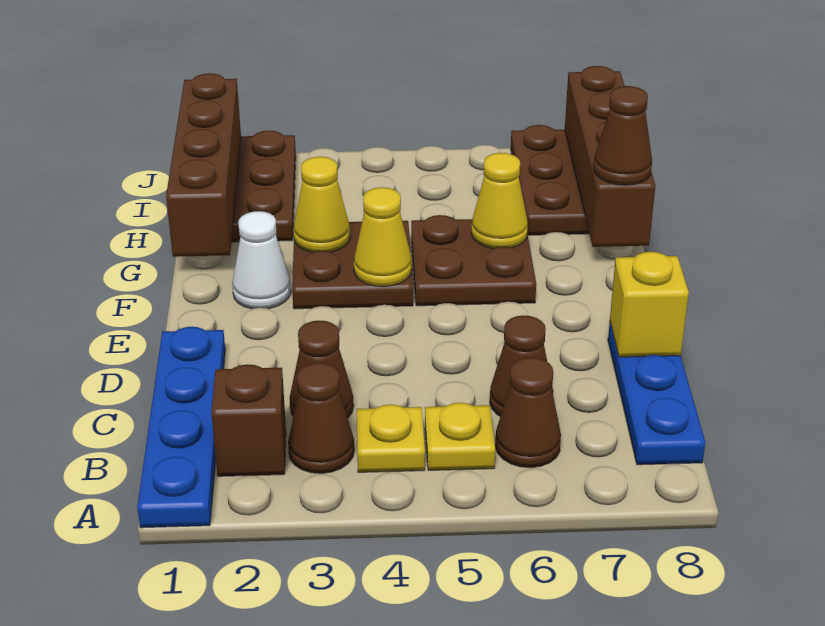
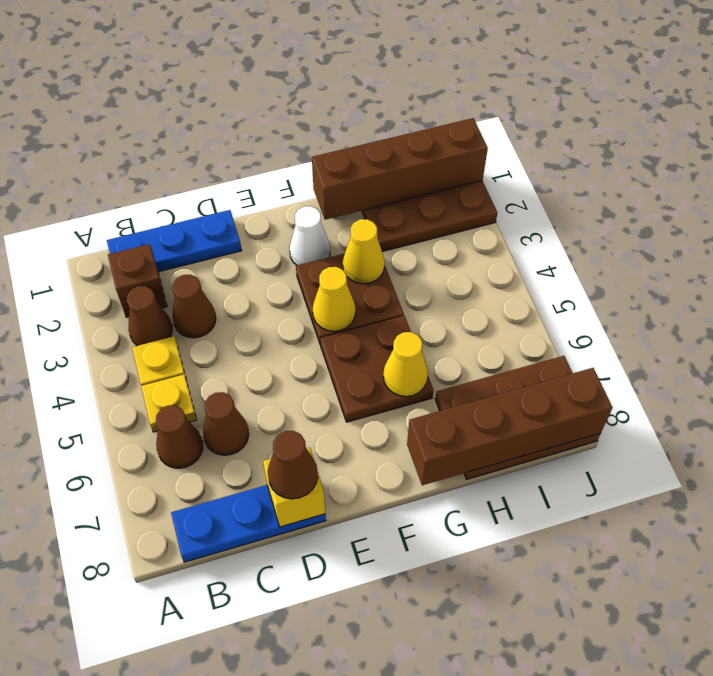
blue plate A1:D1 level 1 -> blue plate B1:D1 level 1
brown cone G8 level 3 -> brown cone D8 level 3

